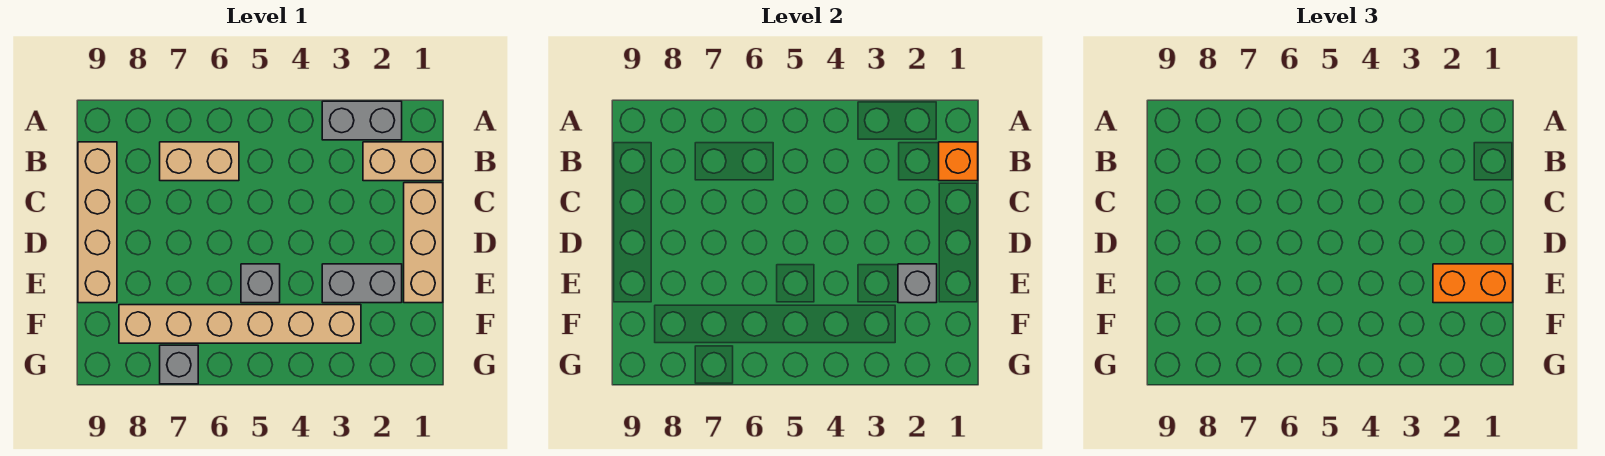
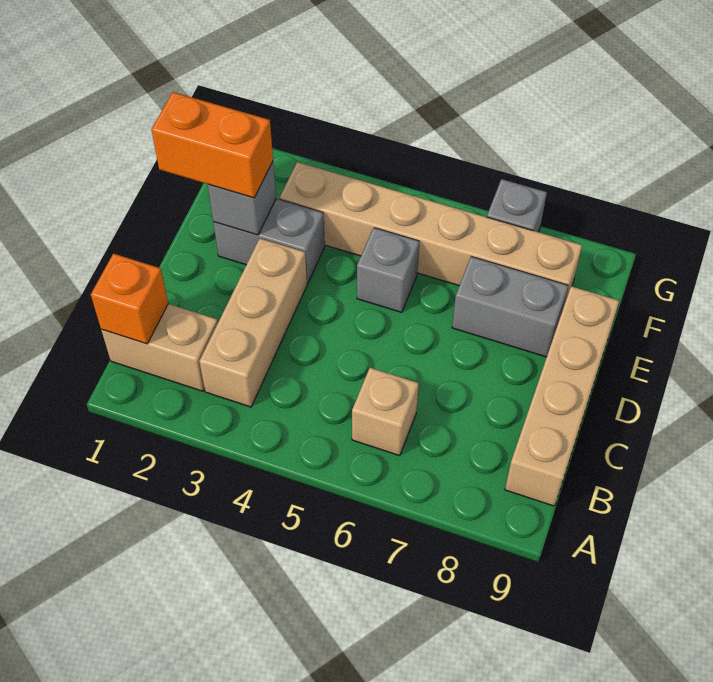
grey brick A2:A3 level 1 -> grey brick E7:E8 level 1
tan brick B6:B7 level 1 -> tan brick B6 level 1
tan brick C1:E1 level 1 -> tan brick B3:D3 level 1

